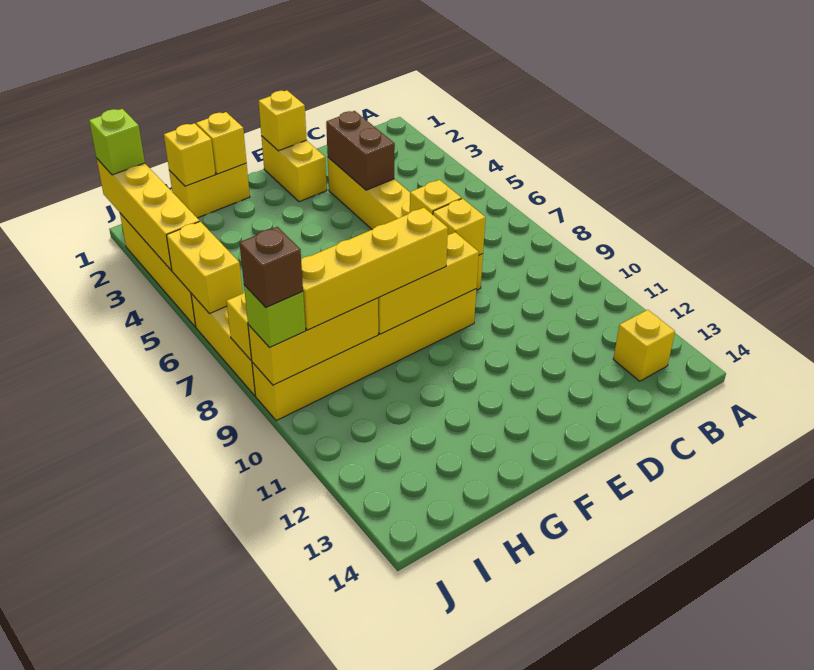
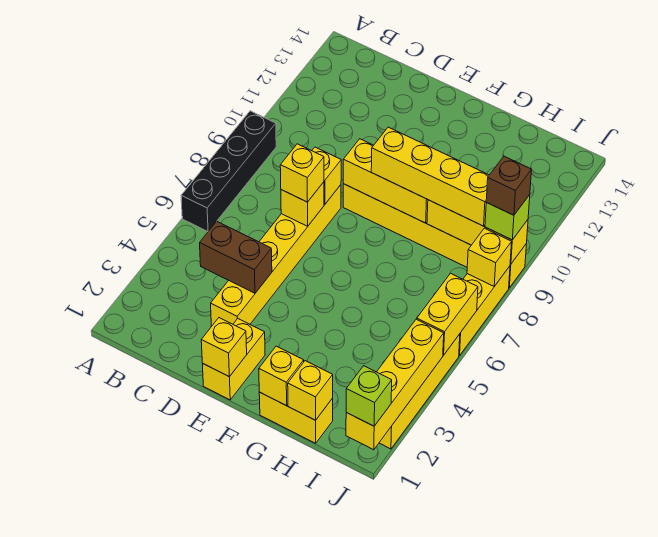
none -> black brick A6:A9 level 1
yellow brick B13 level 1 -> yellow brick D7 level 3
brown brick D3:D4 level 2 -> brown brick C4:D4 level 2

